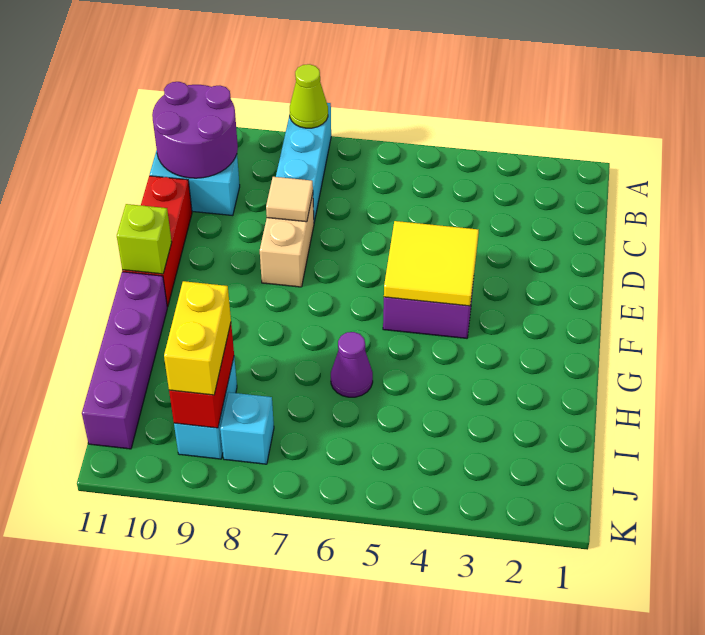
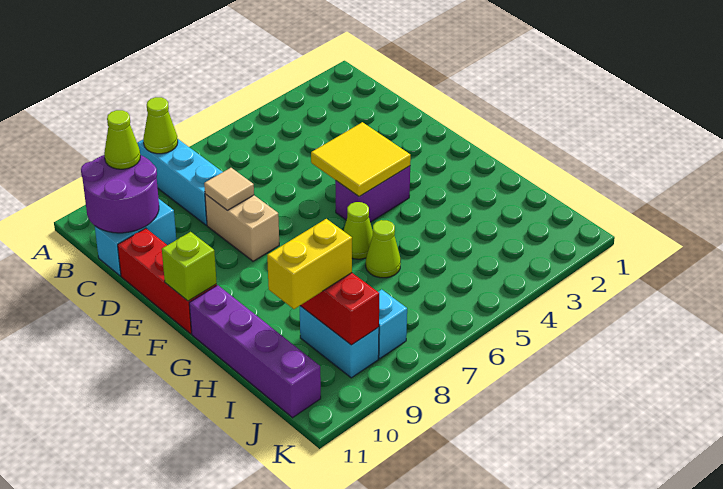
none -> lime cone B10 level 3
none -> lime cone G6 level 1
purple cone H6 level 1 -> lime cone H6 level 1
yellow brick I9:J9 level 3 -> yellow brick I9:I10 level 3

